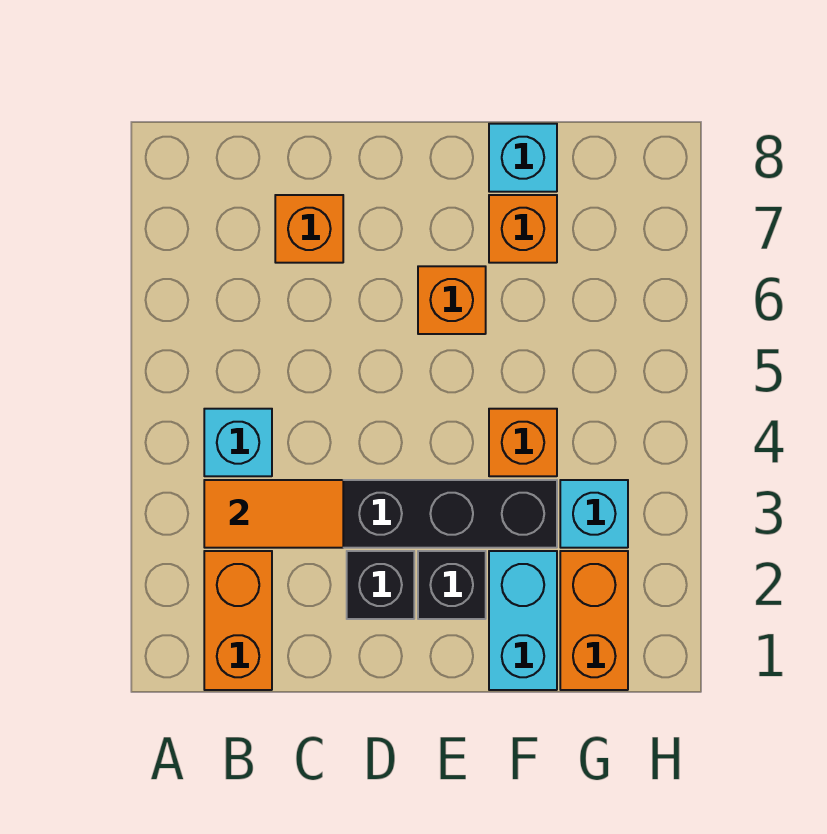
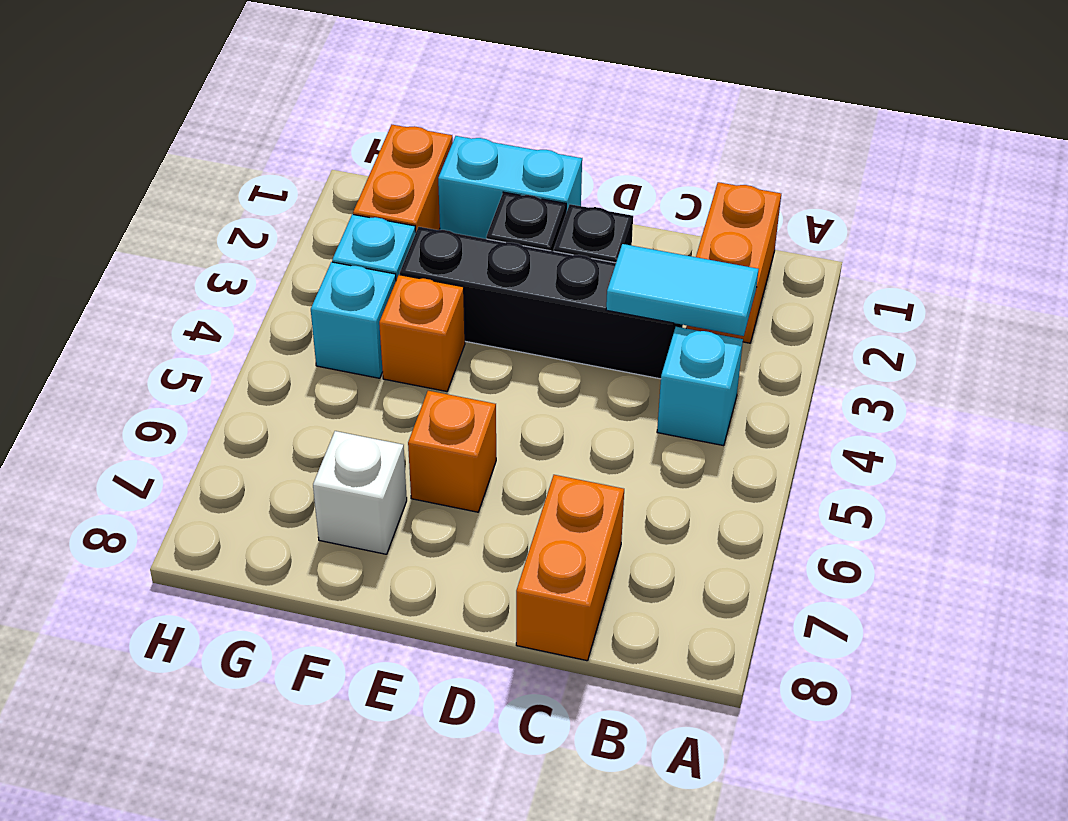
orange tile B3:C3 level 2 -> cyan tile B3:C3 level 2
orange brick C7 level 1 -> orange brick C7:C8 level 1
cyan brick F1:F2 level 1 -> cyan brick E1:F1 level 1
orange brick F7 level 1 -> white brick F7 level 1
cyan brick F8 level 1 -> cyan brick G4 level 1

